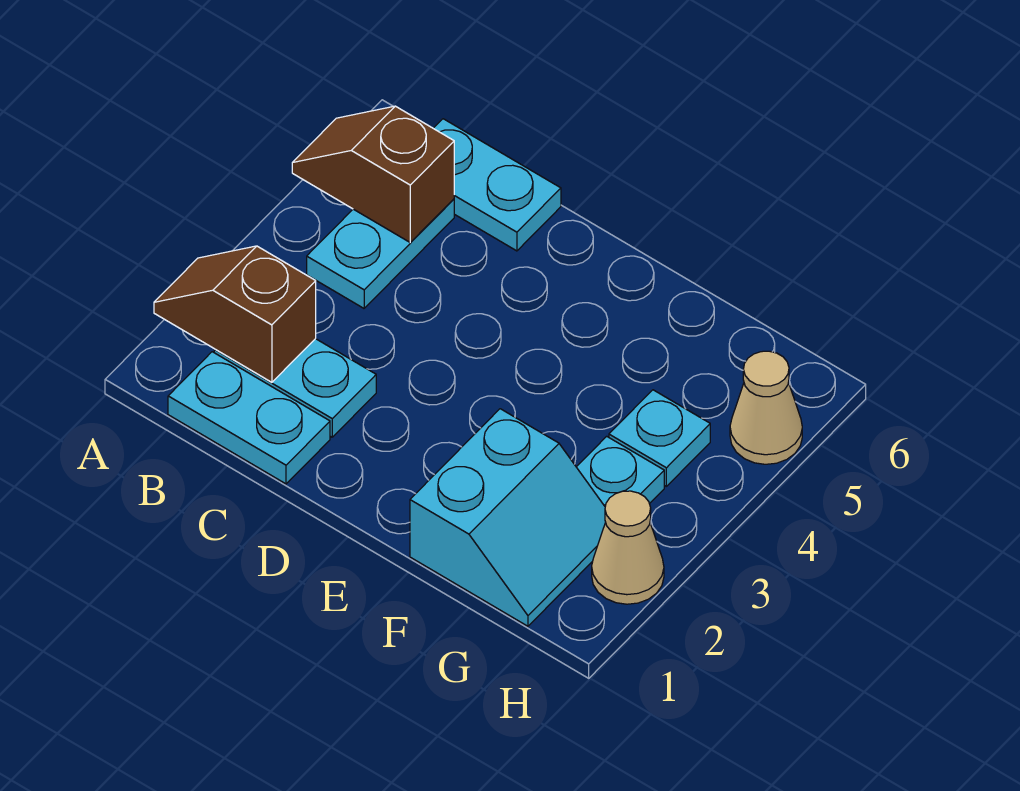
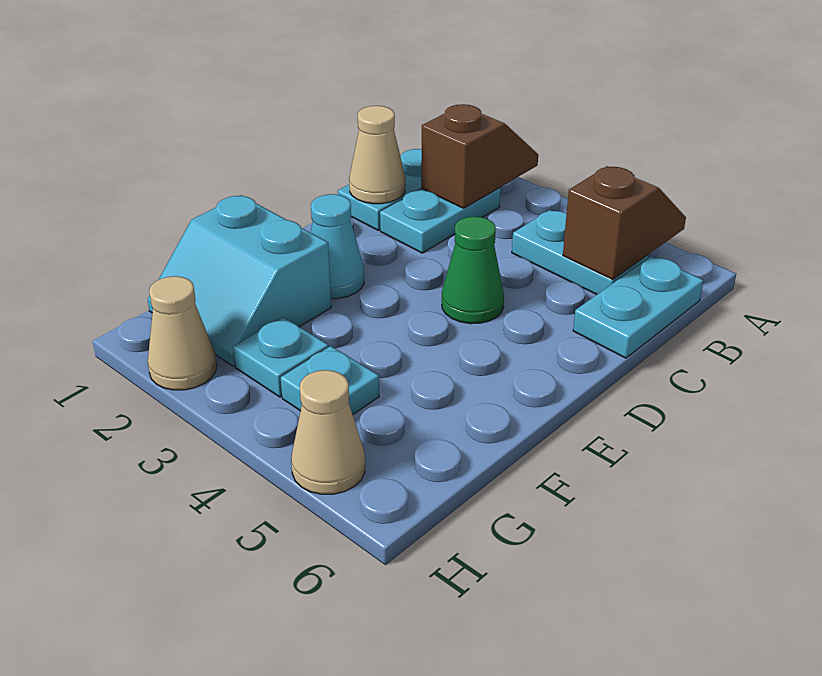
none -> tan cone C1 level 2
none -> green cone D4 level 1
none -> cyan cone E2 level 1

